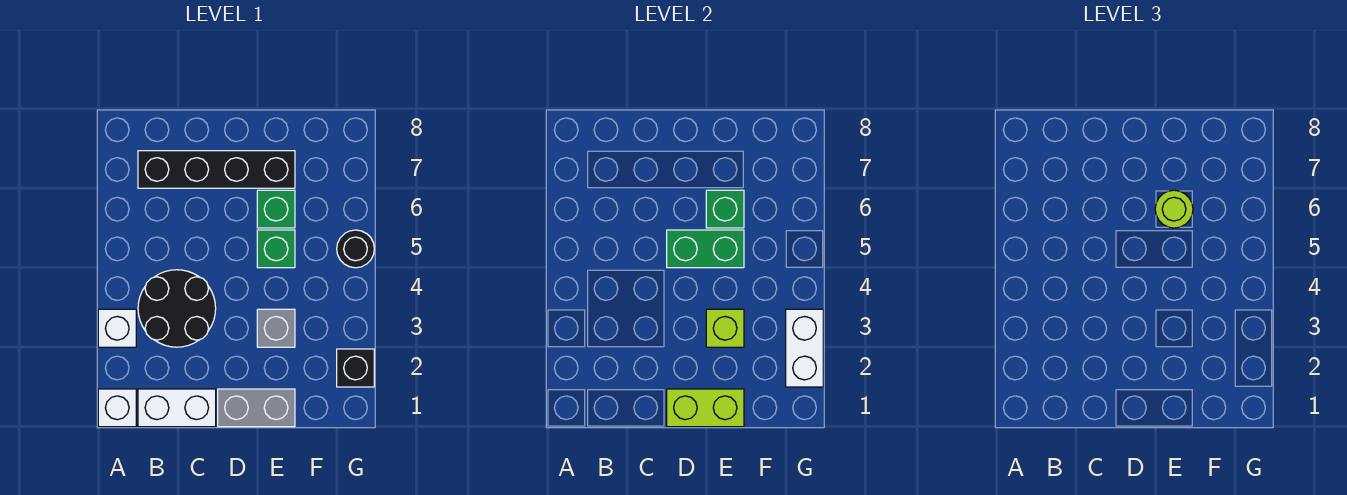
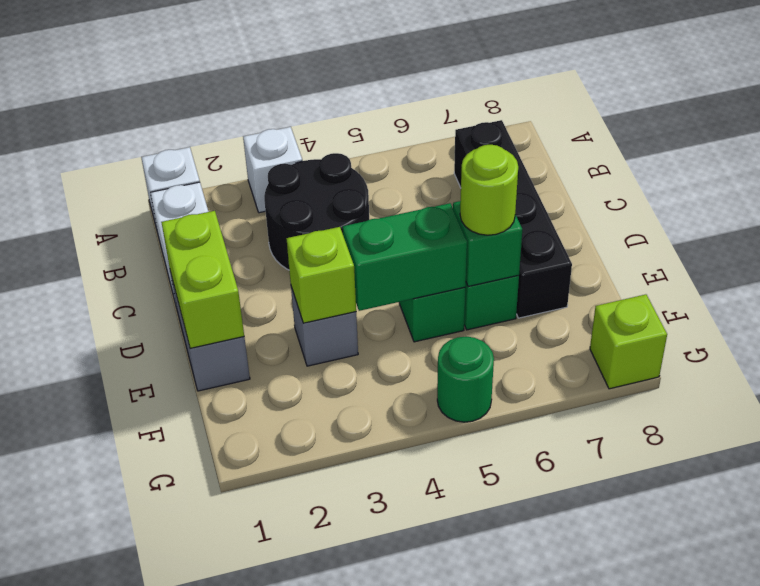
green brick D5:E5 level 2 -> green brick E4:E5 level 2
black brick G2 level 1 -> none
white brick G2:G3 level 2 -> none
black round brick G5 level 1 -> green round brick G5 level 1
none -> lime brick G8 level 1

